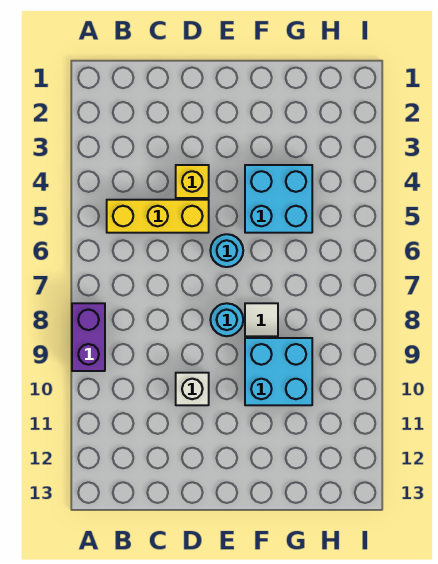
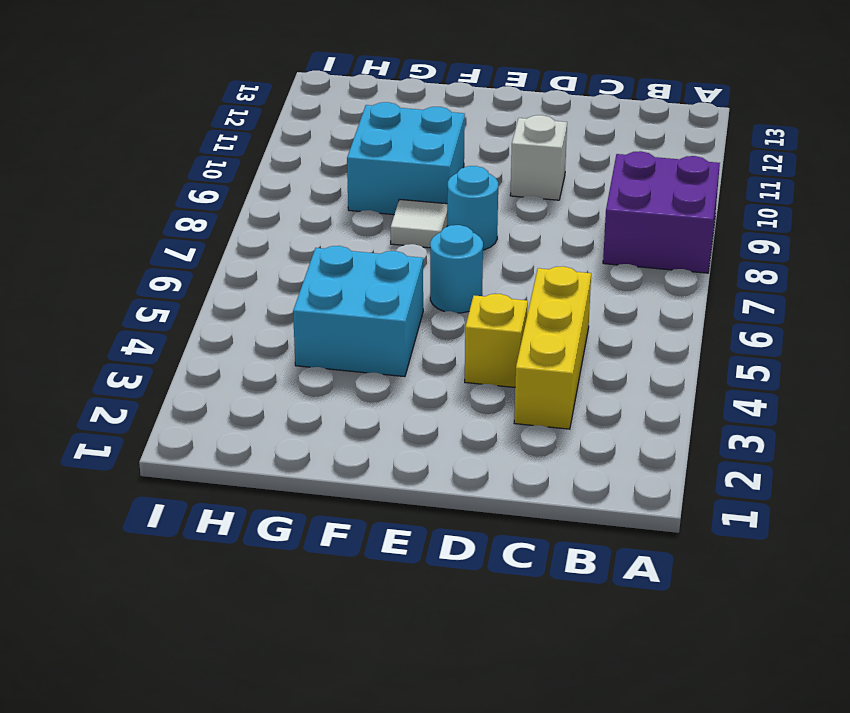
purple brick A8:A9 level 1 -> purple brick A8:B9 level 1
yellow brick B5:D5 level 1 -> yellow brick C3:C5 level 1

